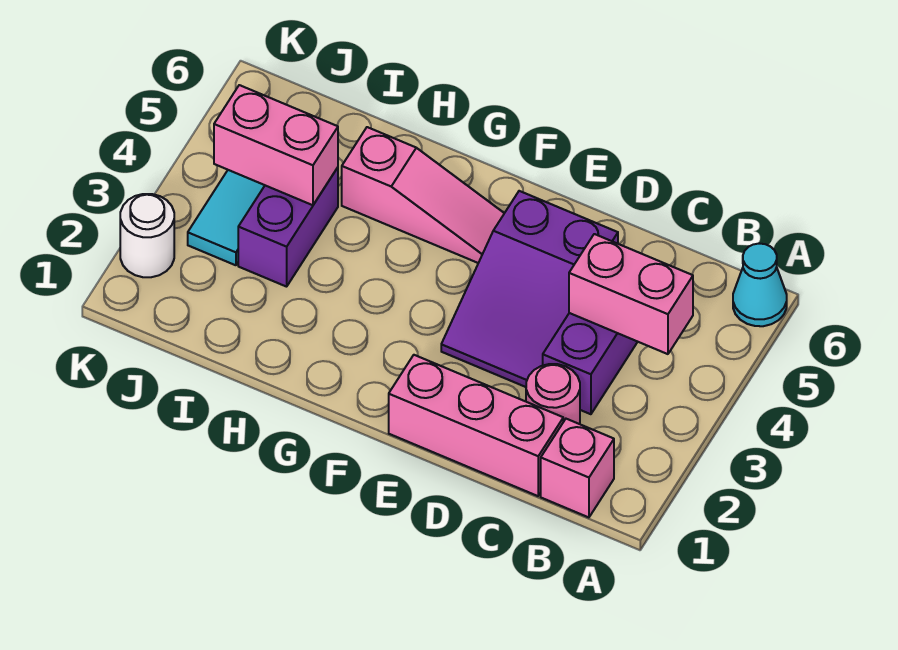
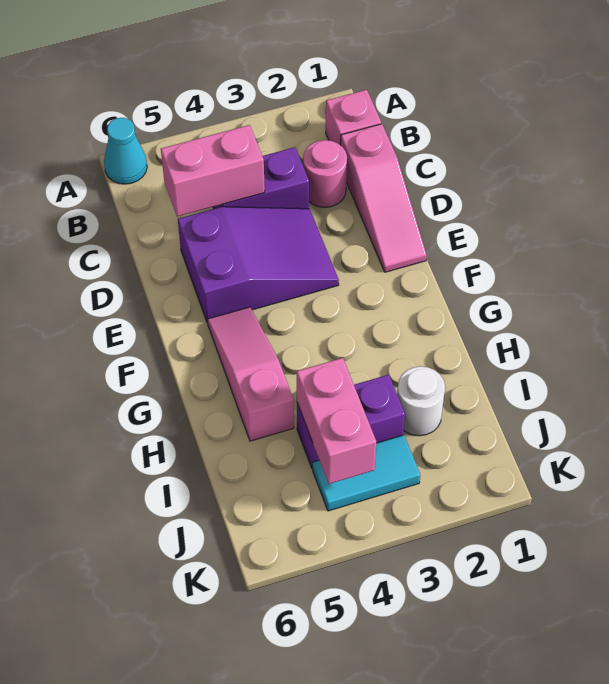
pink brick B4:C4 level 2 -> pink brick C4:C5 level 2
pink brick C1:E1 level 1 -> pink slope C1:E1 level 1 top C
white round brick K2 level 1 -> white round brick I2 level 1

